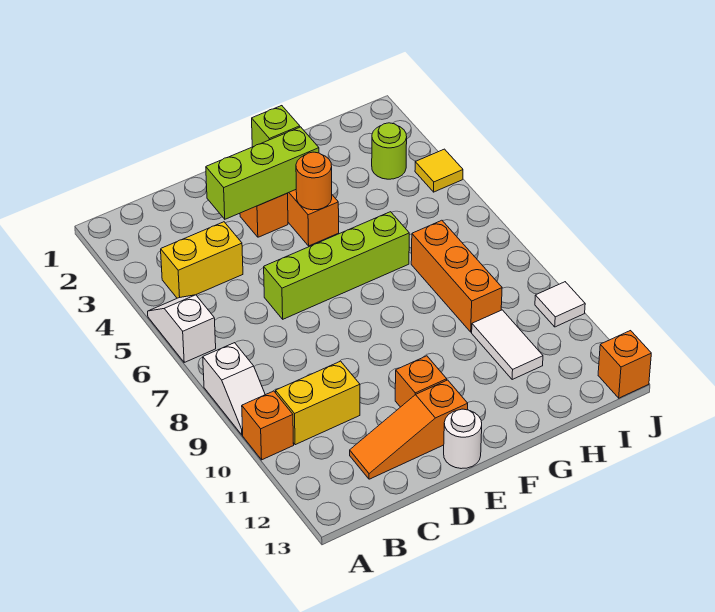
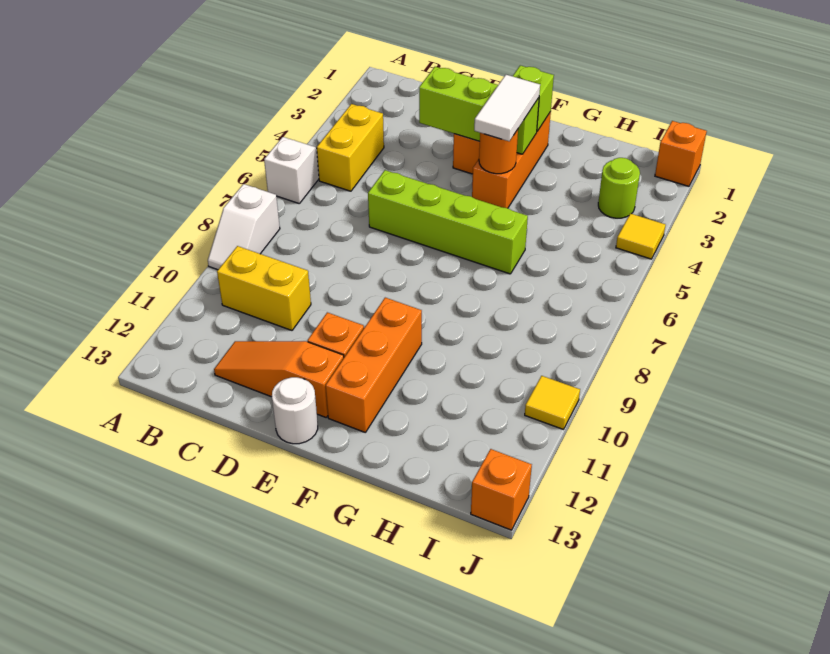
orange brick A10 level 1 -> orange brick J1 level 1
yellow brick B4:C4 level 1 -> yellow brick B4:B5 level 1
orange brick H7:H9 level 1 -> orange brick F10:F12 level 1
white tile H10:H11 level 1 -> white tile F3:F4 level 3
white tile J10 level 1 -> yellow tile J10 level 1

